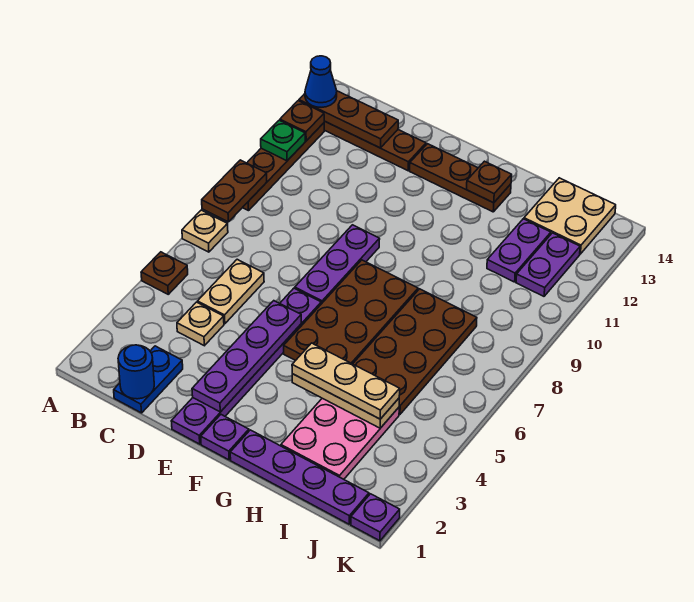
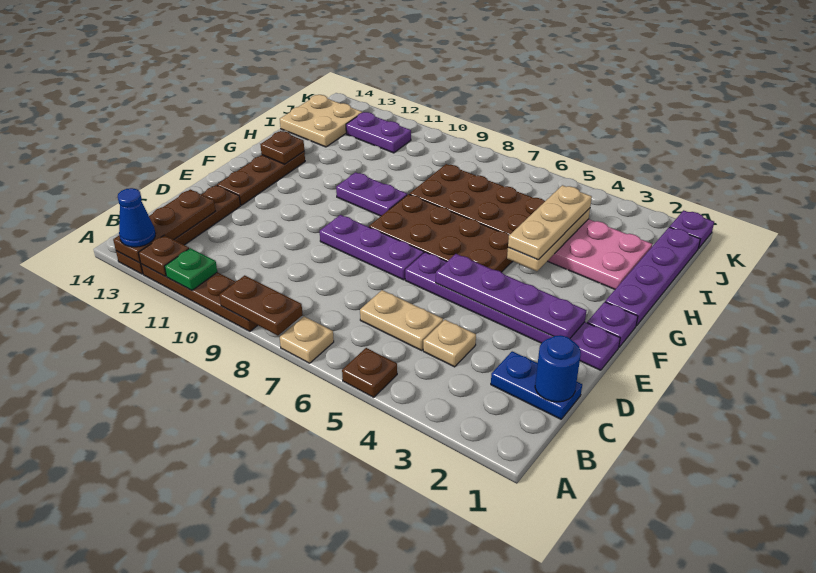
purple plate I11:I12 level 1 -> purple plate G9:G10 level 1

